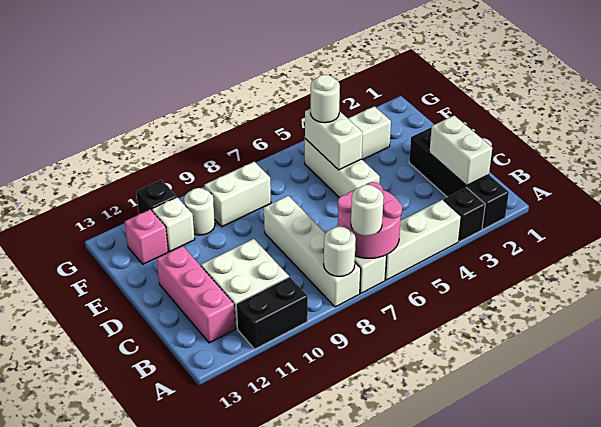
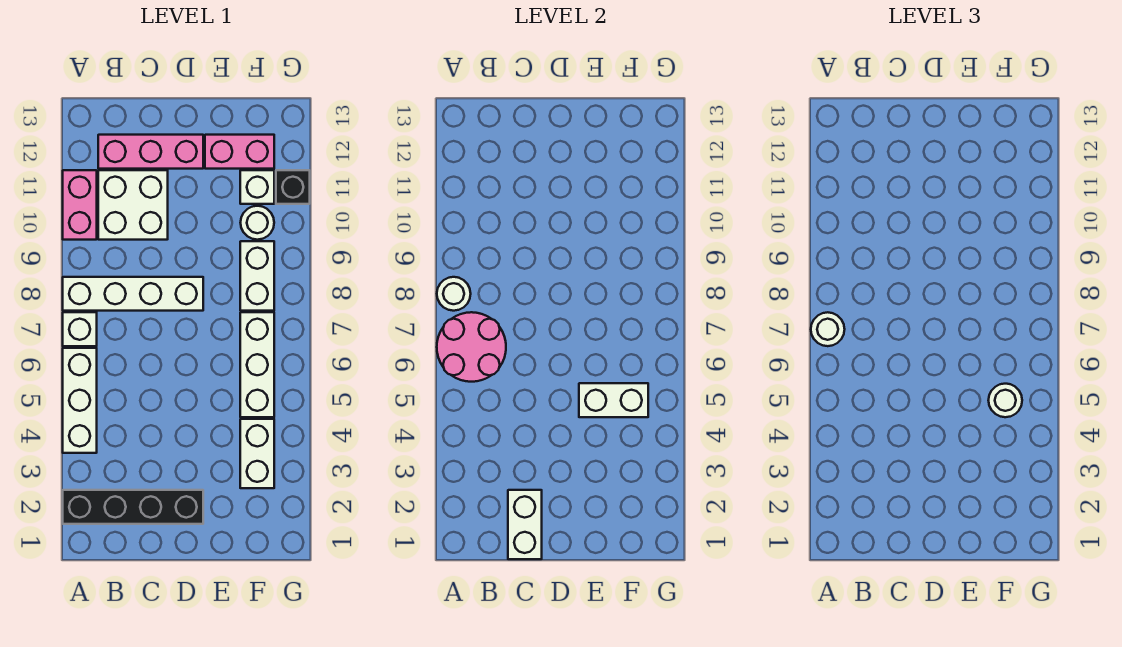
black brick A3 level 1 -> none
black brick A10:A11 level 1 -> pink brick A10:A11 level 1
white brick B2:C2 level 2 -> white brick C1:C2 level 2
white brick D5:F5 level 1 -> white brick F5:F7 level 1
pink brick F12 level 1 -> pink brick E12:F12 level 1

